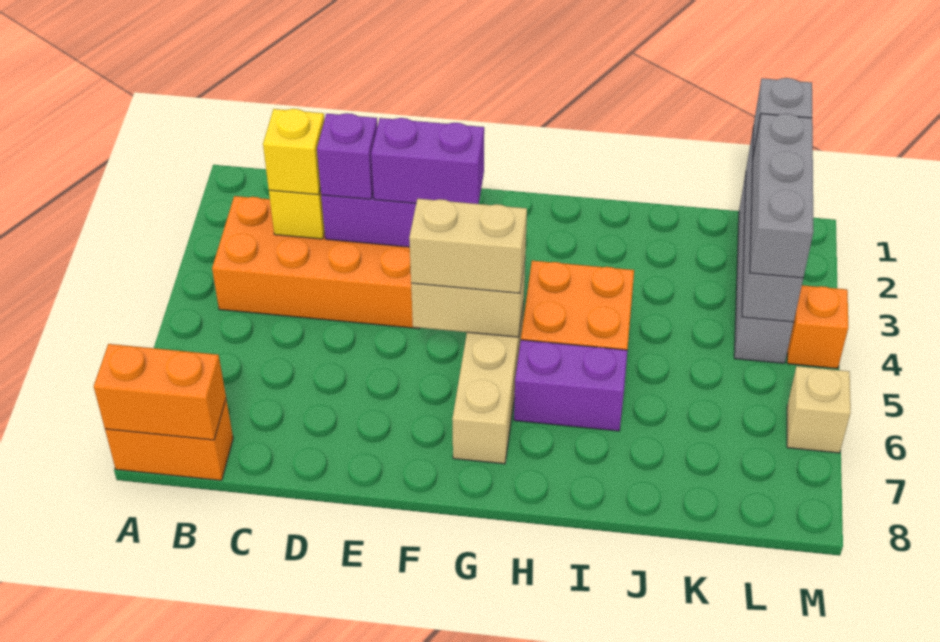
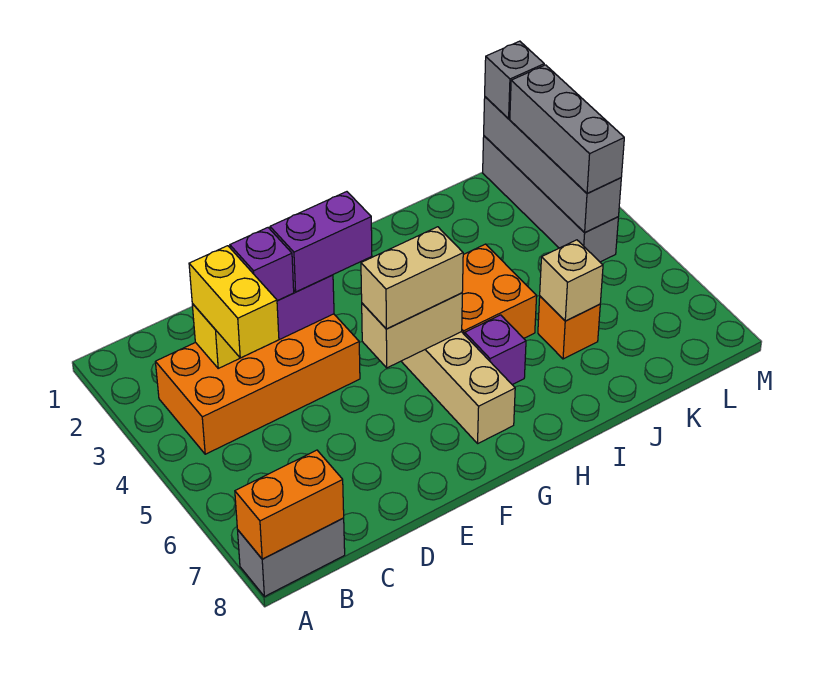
orange brick A8:B8 level 1 -> grey brick A8:B8 level 1
yellow brick C3 level 3 -> yellow brick C3:C4 level 3
purple brick H6:I6 level 1 -> purple brick H6 level 1
orange brick M4 level 1 -> orange brick J6 level 1
tan brick M6 level 1 -> tan brick J6 level 2

